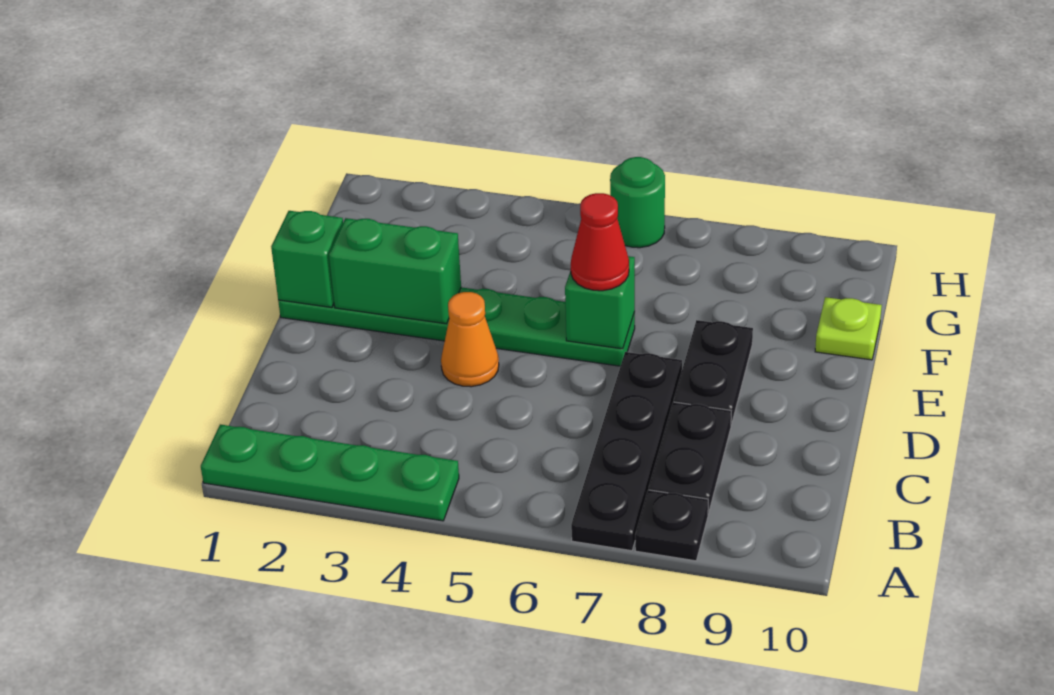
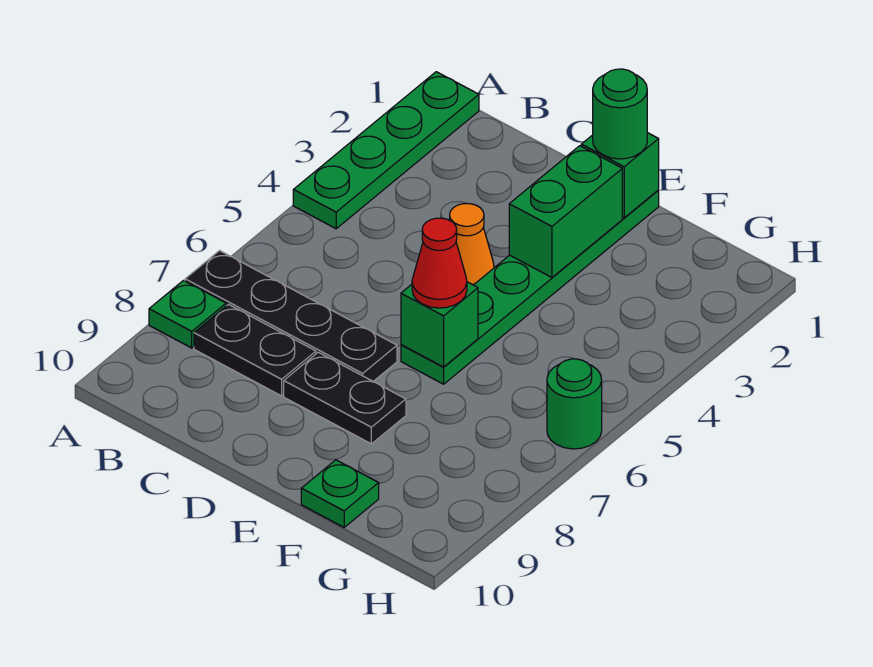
black plate A8 level 1 -> green plate A8 level 1
none -> green round brick E1 level 3
lime plate F10 level 1 -> green plate F10 level 1

